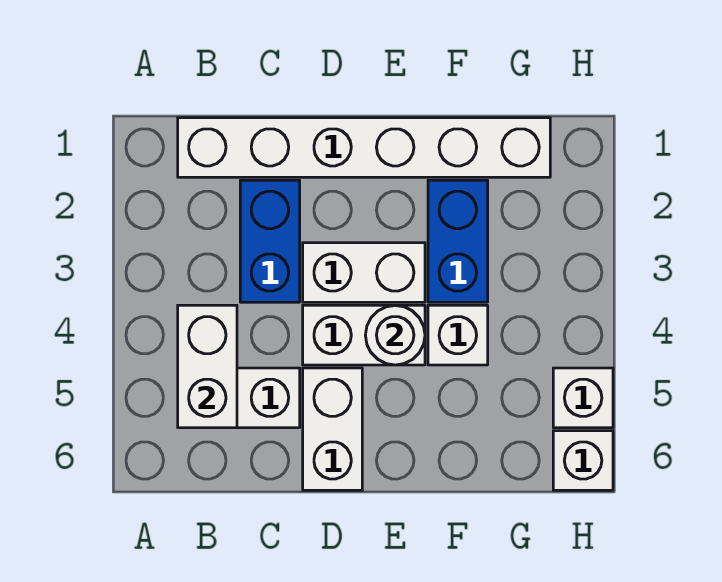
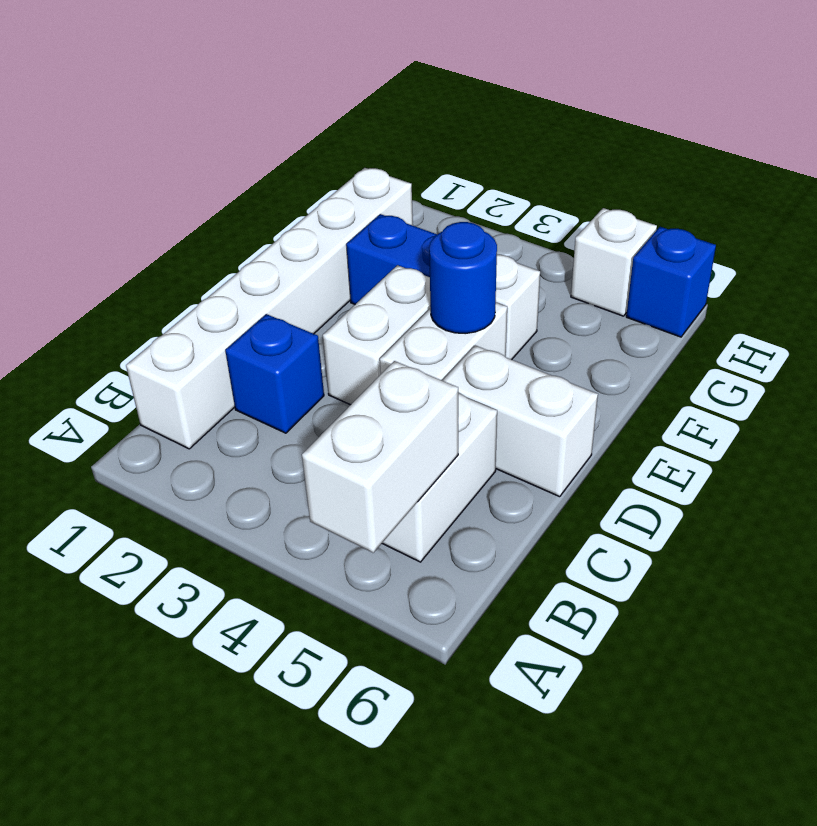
white brick B4:B5 level 2 -> white brick A5:B5 level 2
blue brick C2:C3 level 1 -> blue brick C2 level 1
white round brick E4 level 2 -> blue round brick E4 level 2
white brick H6 level 1 -> blue brick H6 level 1

